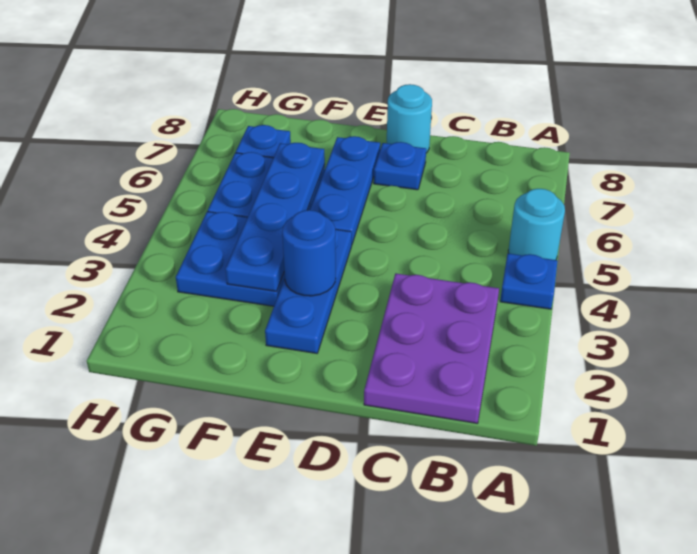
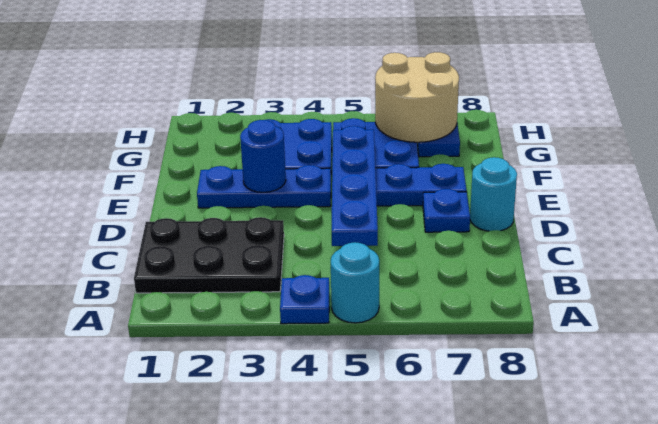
purple plate B1:C3 level 1 -> black plate B1:C3 level 1
blue plate F3:F6 level 2 -> blue plate C5:F5 level 2
none -> tan round brick G6:H7 level 2

